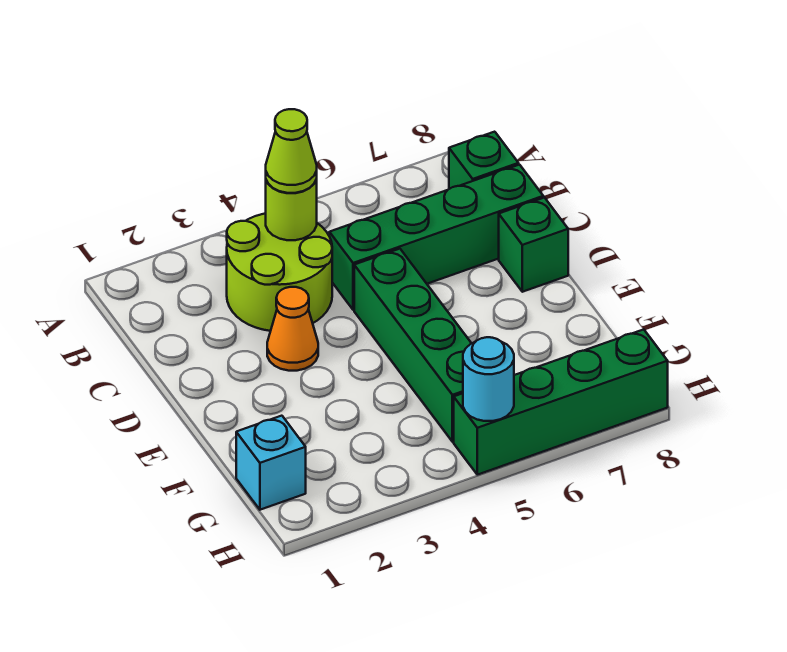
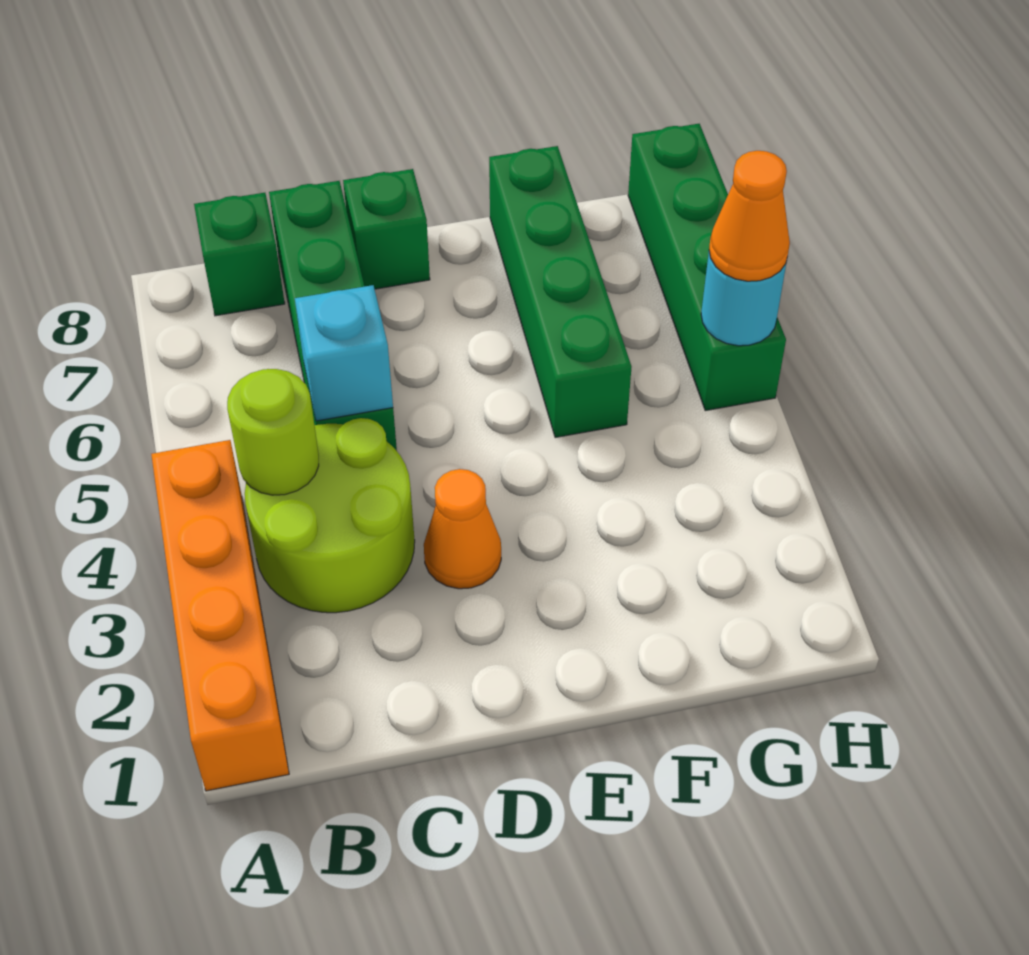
none -> orange brick A1:A4 level 1
lime cone B4 level 3 -> none
green brick D5:G5 level 1 -> green brick F5:F8 level 1
cyan brick G1 level 1 -> cyan brick C5 level 2
none -> orange cone H5 level 3

